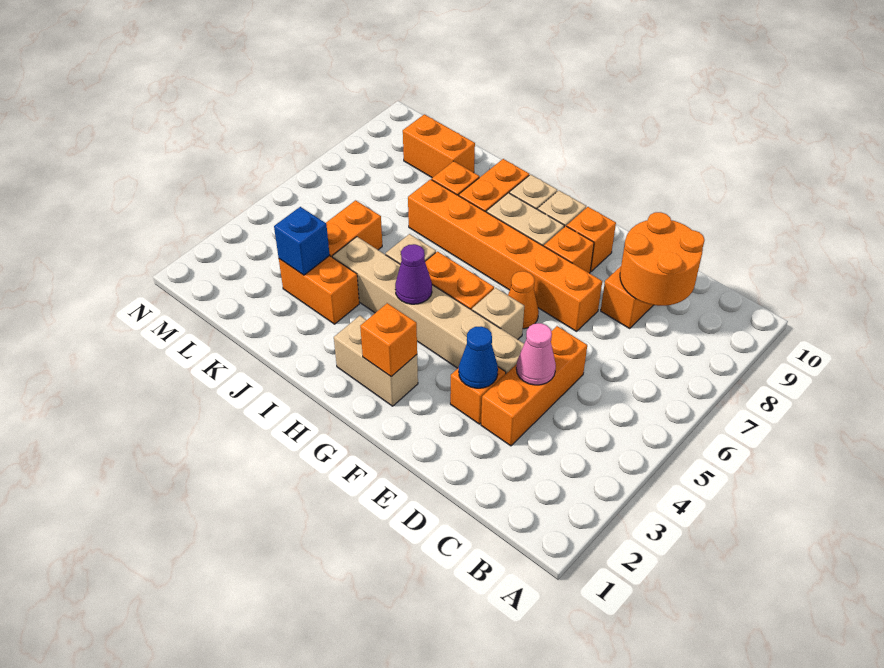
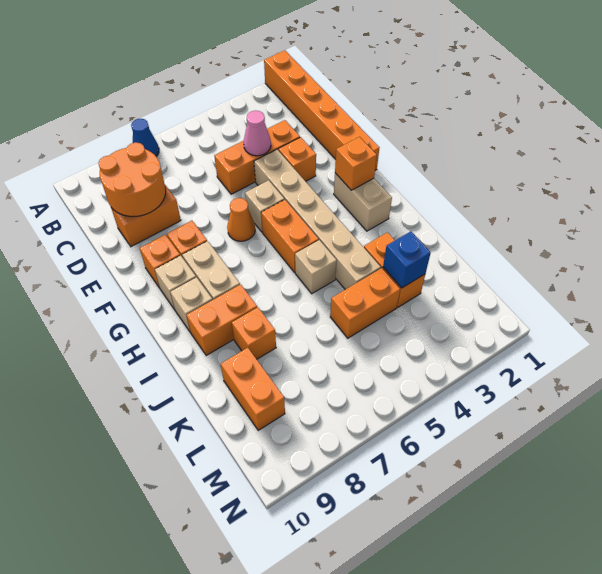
blue cone E3 level 2 -> blue cone A7 level 1
orange brick E7:J7 level 1 -> orange brick A1:F1 level 1
purple cone H4 level 2 -> none

